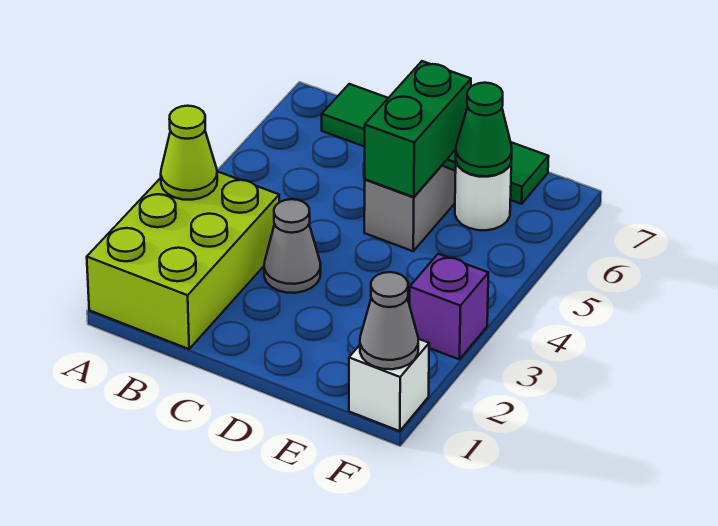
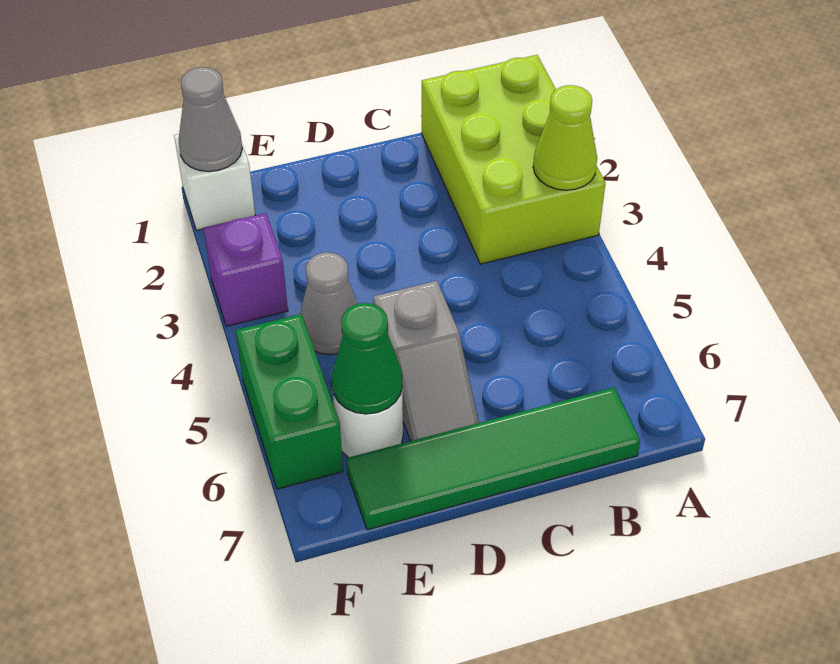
grey cone C3 level 1 -> grey cone E4 level 1
green brick D5:D6 level 2 -> green brick F5:F6 level 1

